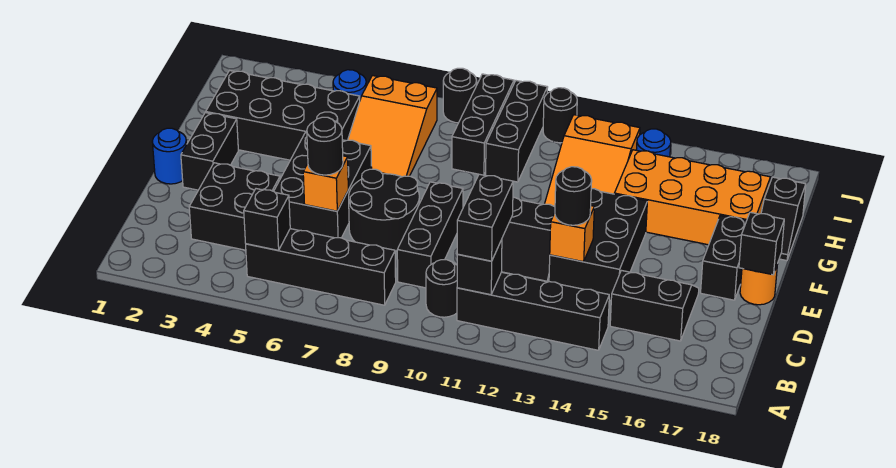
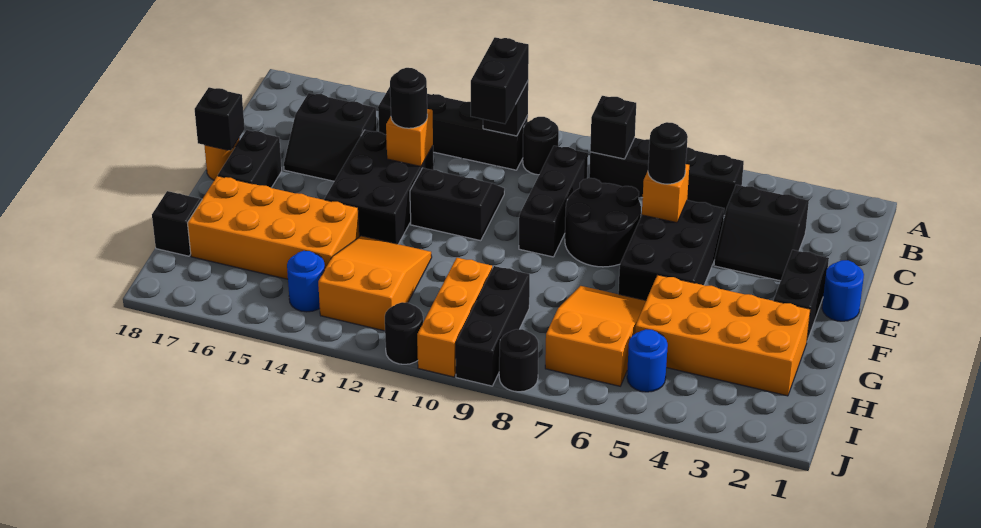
black brick B5 level 2 -> black brick B8 level 2
black brick C3:D4 level 1 -> black slope C3:D4 level 1 top C
black brick G2:H5 level 1 -> orange brick G2:H5 level 1
black brick H10:J10 level 1 -> orange brick H10:J10 level 1

